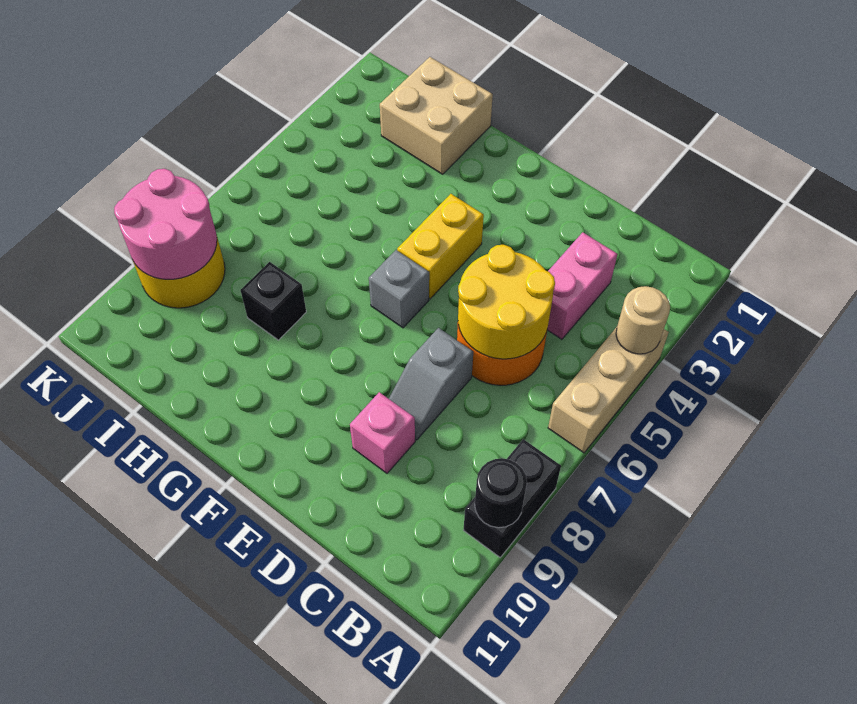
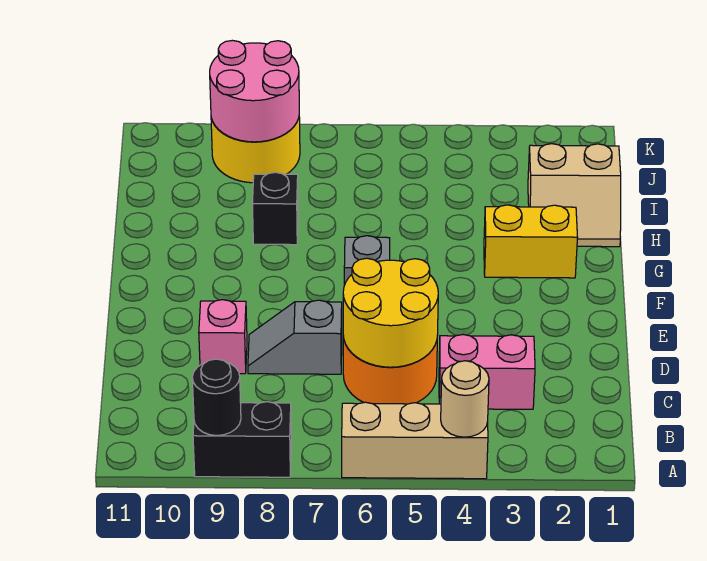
yellow brick F4:F5 level 1 -> yellow brick G2:G3 level 1
tan brick H1:I2 level 1 -> tan slope H1:I2 level 1 top I

